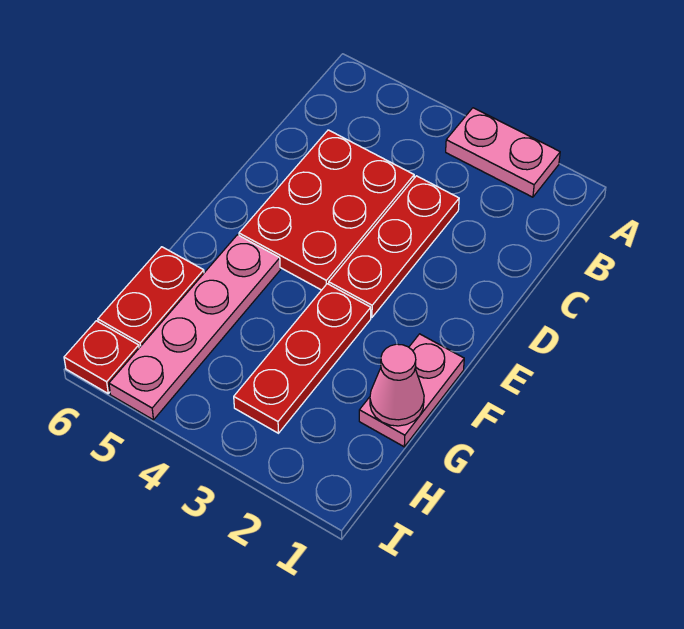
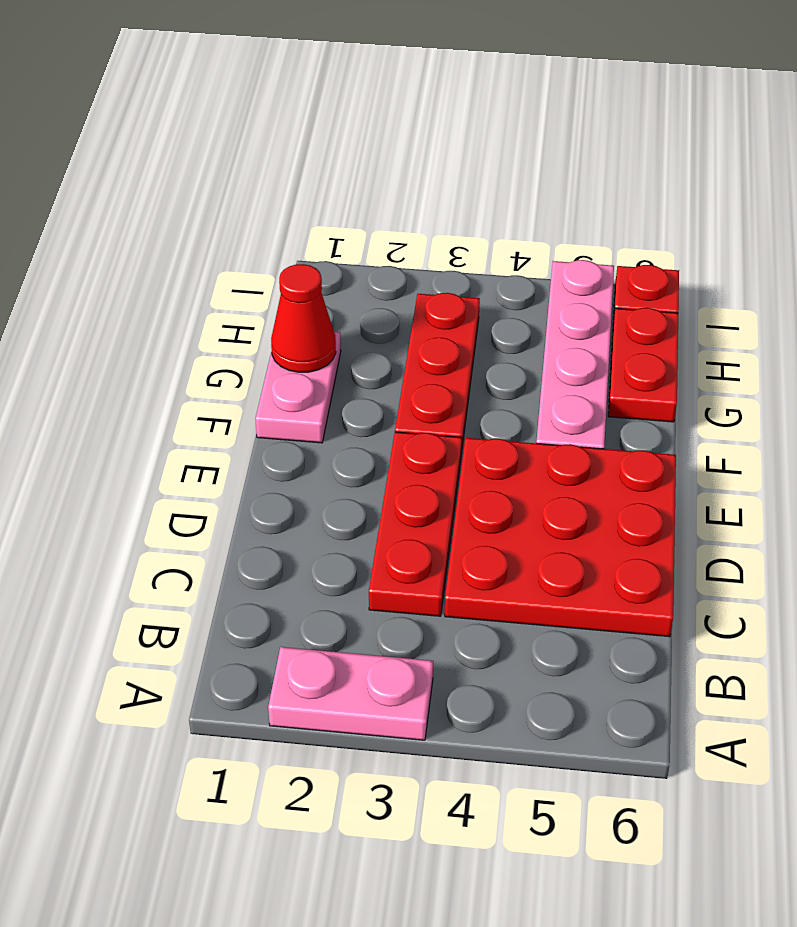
red plate C4:E5 level 1 -> red plate C4:E6 level 1
pink cone G1 level 2 -> red cone G1 level 2

